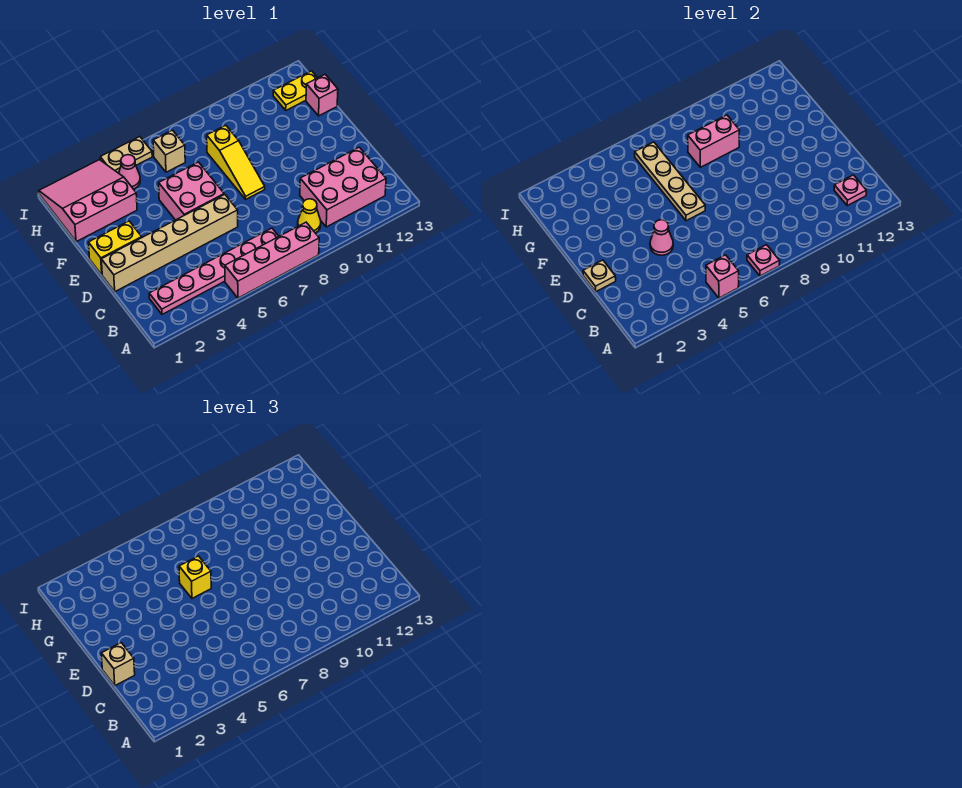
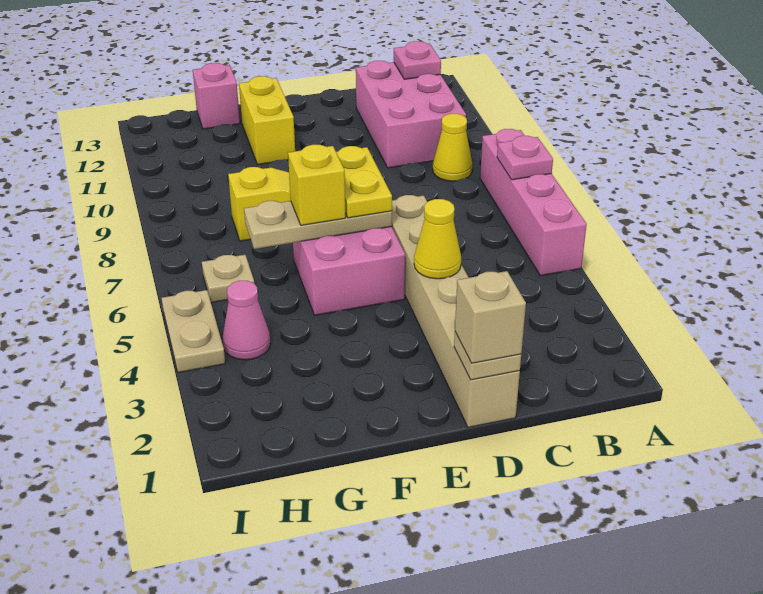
pink brick A5 level 2 -> none
pink plate B2:B7 level 1 -> none
pink cone D4 level 2 -> yellow cone D4 level 2
yellow brick E1:E2 level 1 -> yellow brick F11:F12 level 1
tan plate E6:H6 level 2 -> tan plate E6:G6 level 2
pink slope G1:I3 level 1 top G -> none
pink brick G8:G9 level 2 -> none
tan brick H6 level 1 -> tan plate H6 level 1
yellow plate H12:H13 level 1 -> yellow plate E6:E7 level 3

